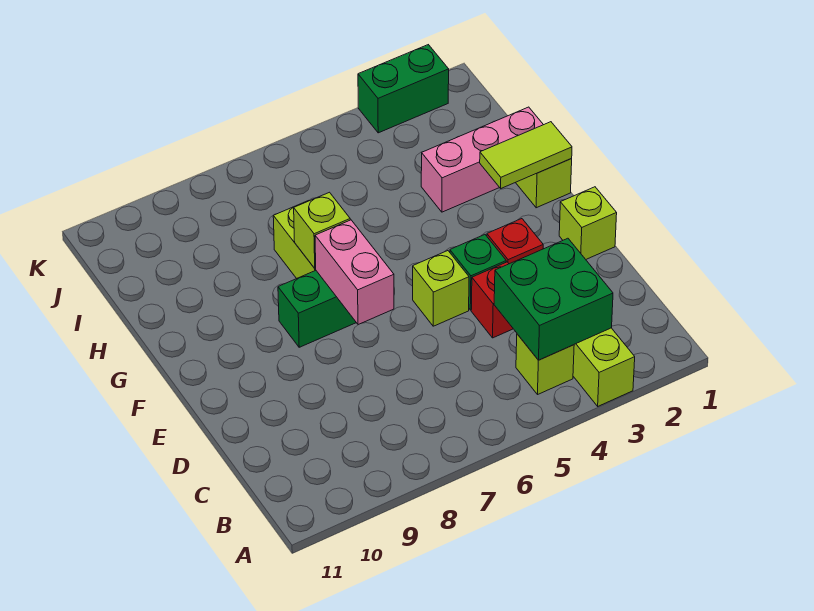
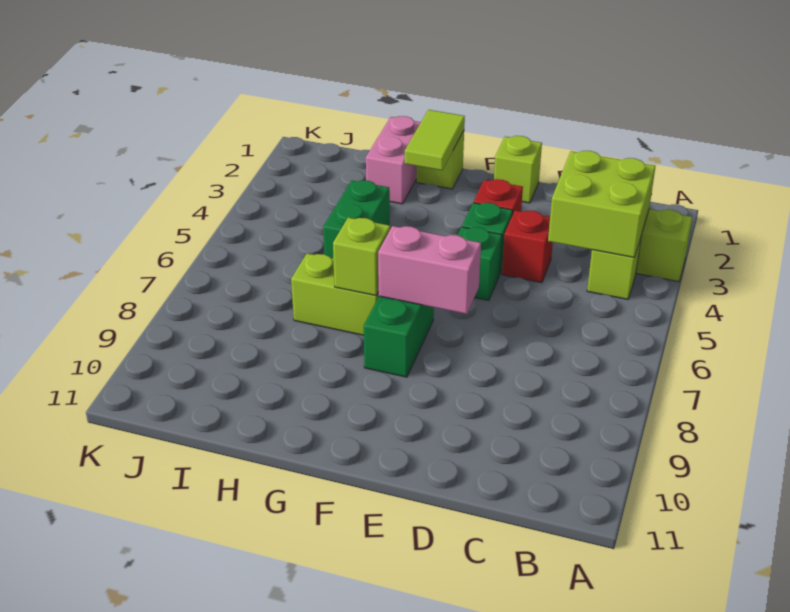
green brick B3:C4 level 2 -> lime brick B3:C4 level 2
lime brick E5 level 1 -> green brick E5 level 1
pink brick H1:H3 level 1 -> pink brick H1:H2 level 1
green brick K2:K3 level 1 -> green brick H4:H5 level 1

